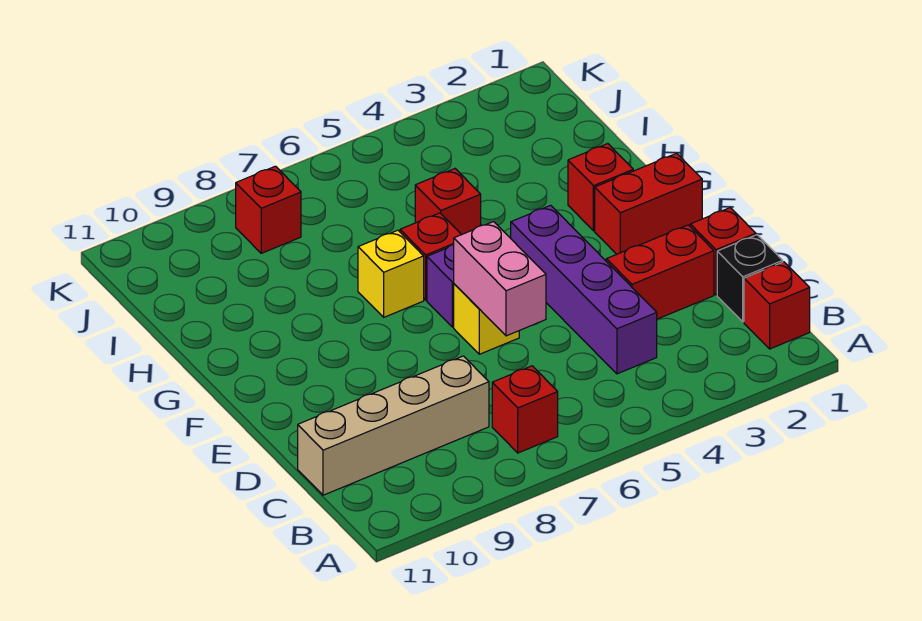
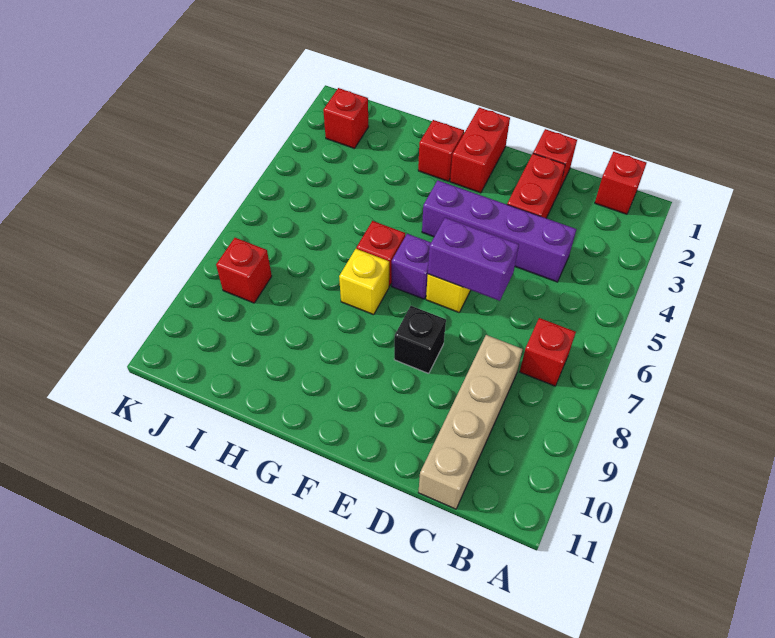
black brick C1 level 1 -> black brick E8 level 1
pink brick D6:E6 level 2 -> purple brick D6:E6 level 2
red brick H5 level 1 -> red brick J2 level 1

